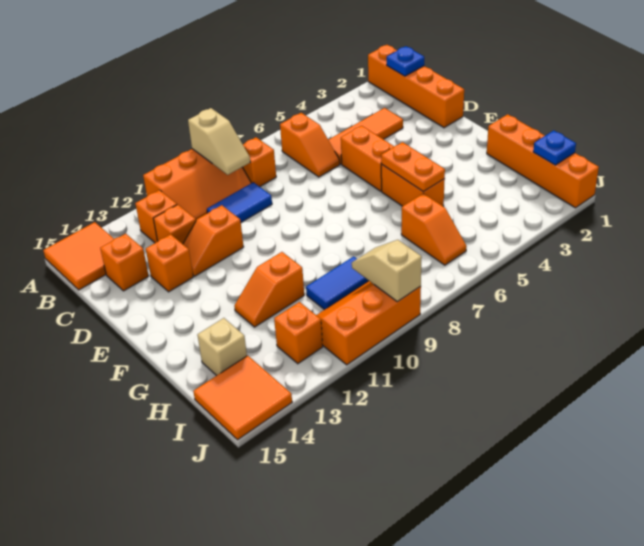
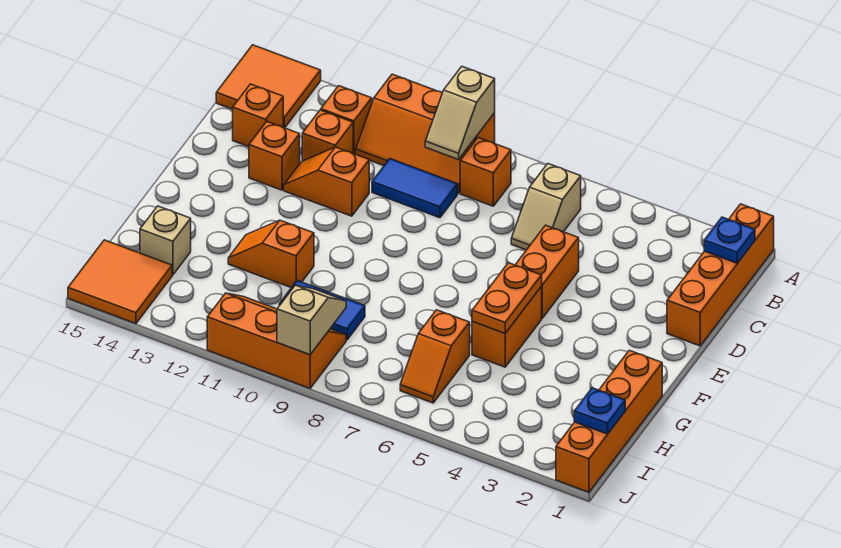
orange slope B6:C6 level 1 top B -> tan slope B6:C6 level 1 top B
orange tile C3:C5 level 1 -> none
orange brick I12 level 1 -> none

